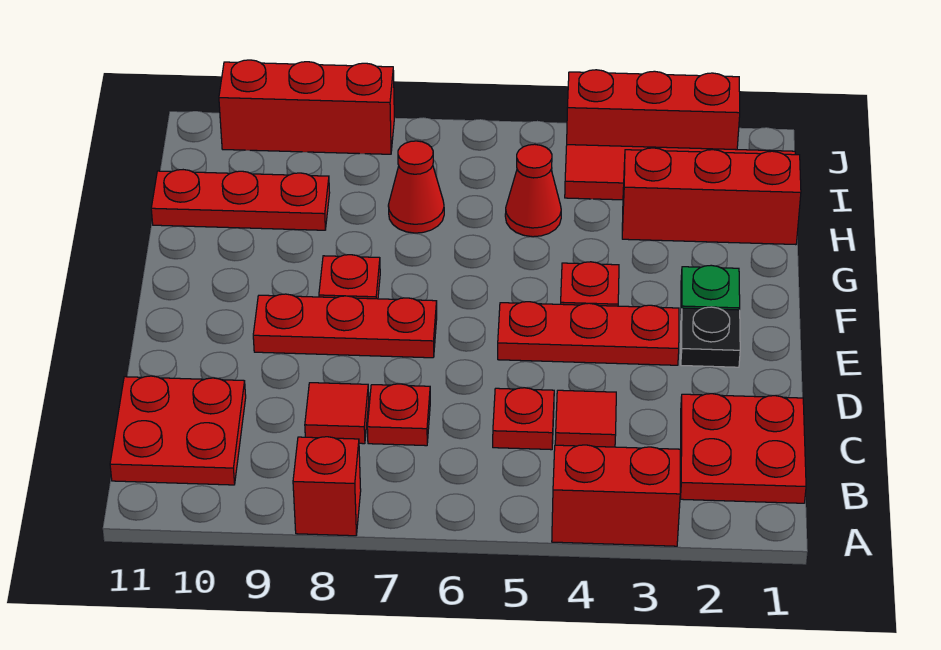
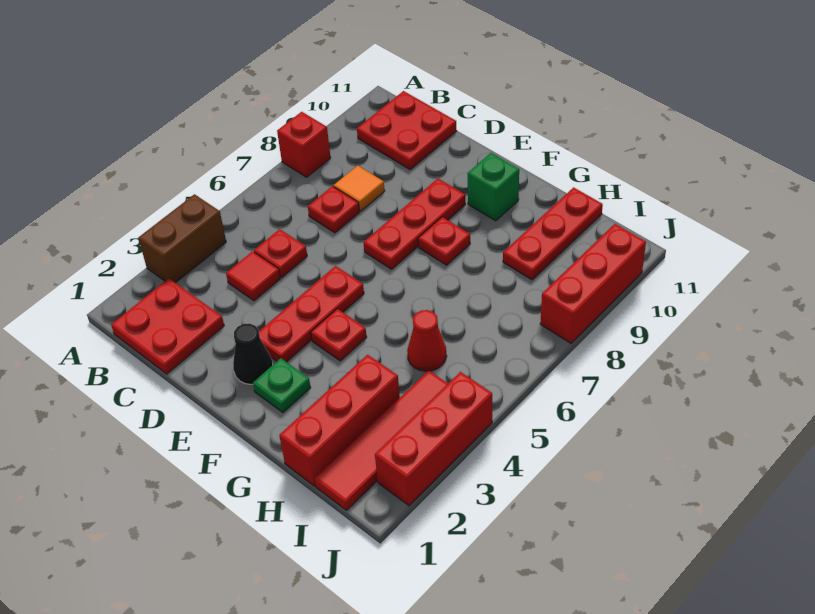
red brick A3:A4 level 1 -> brown brick A3:A4 level 1
red tile C8 level 1 -> orange tile C8 level 1
black plate E2 level 1 -> black cone E2 level 1
none -> green brick F10 level 1
red cone H7 level 1 -> none

